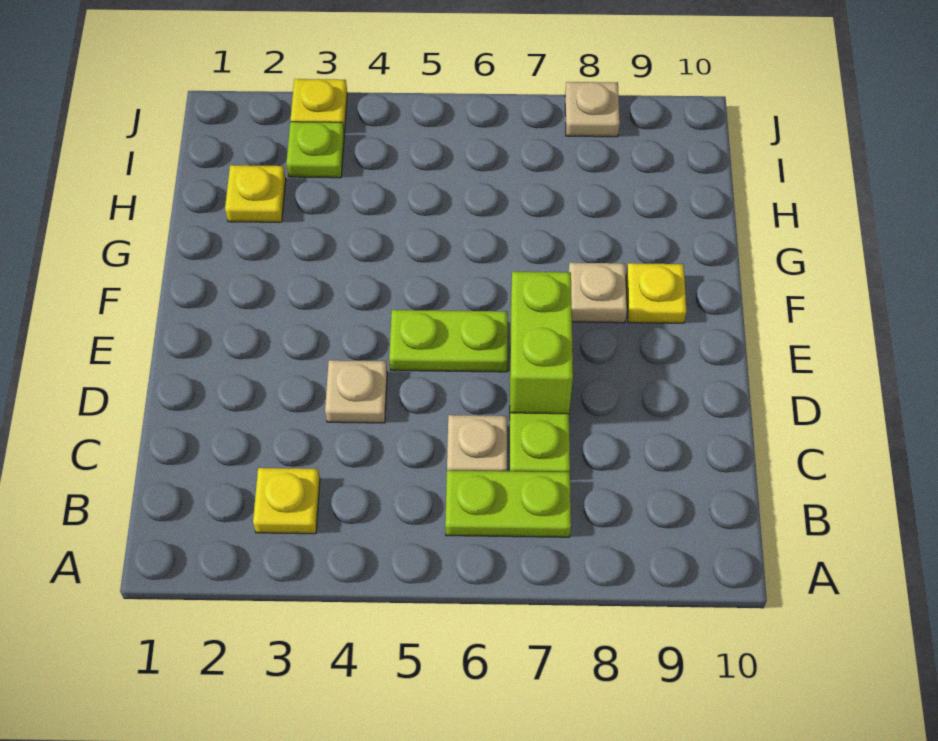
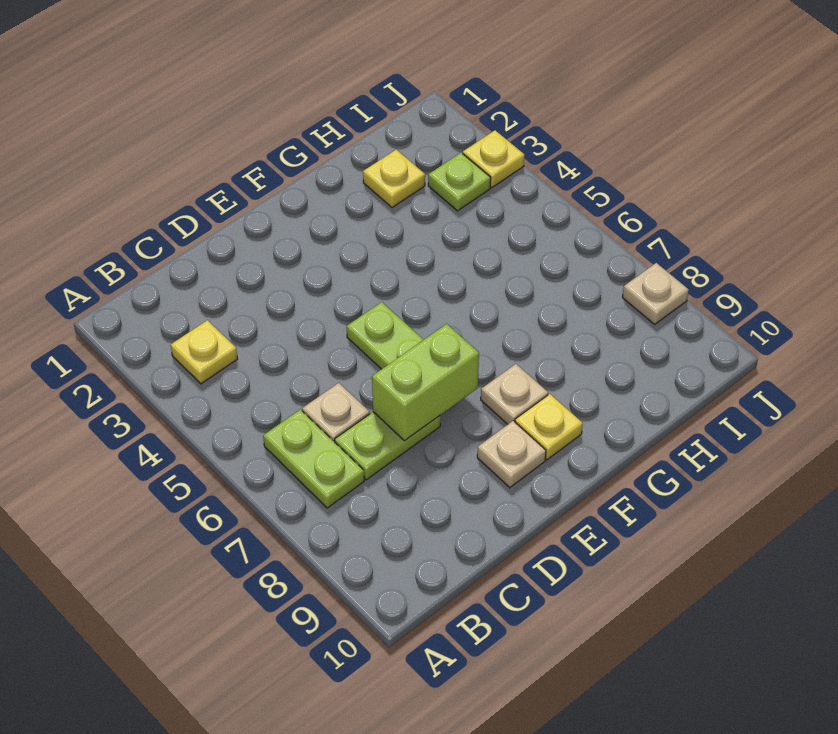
tan plate D4 level 1 -> tan plate E9 level 1

